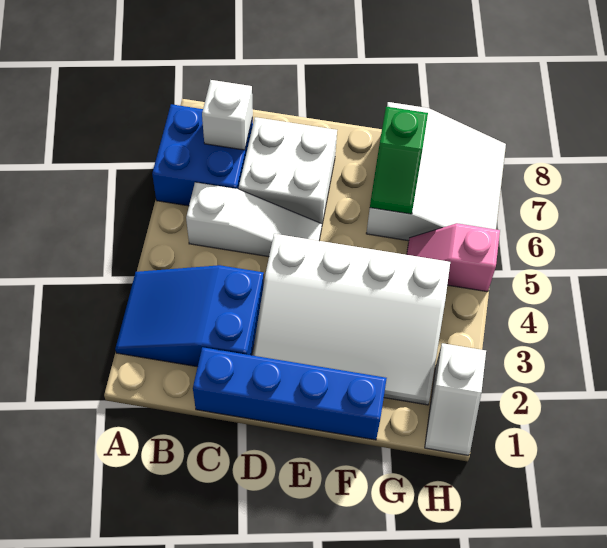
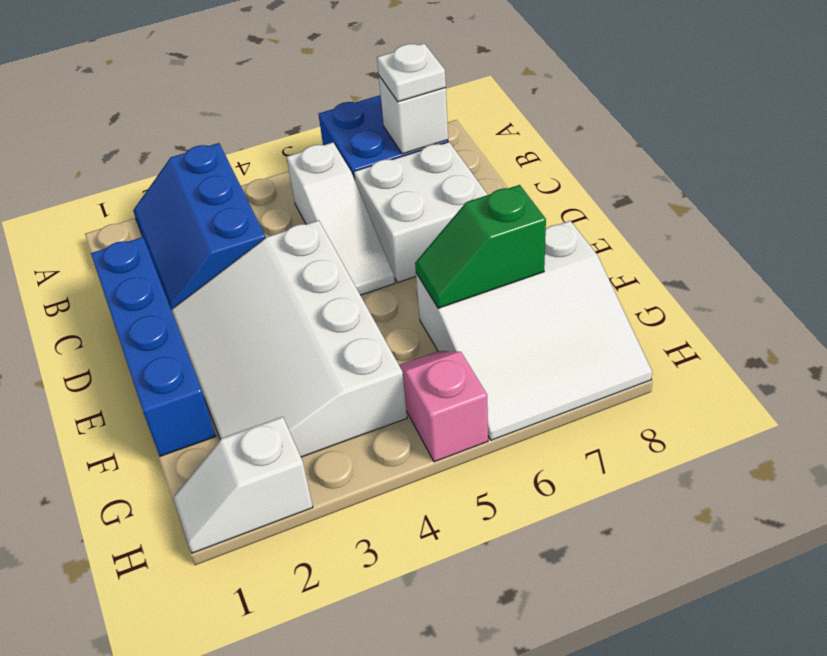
blue slope A2:C3 level 1 top C -> blue slope A2:C3 level 1 top 3
none -> white plate B7 level 3

